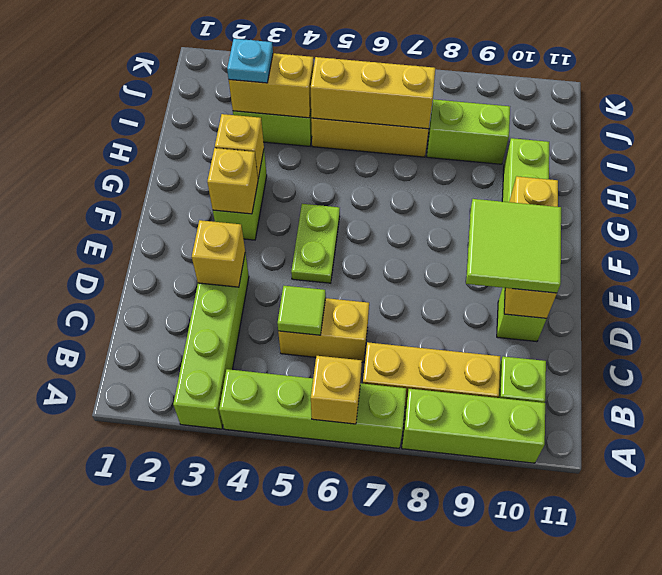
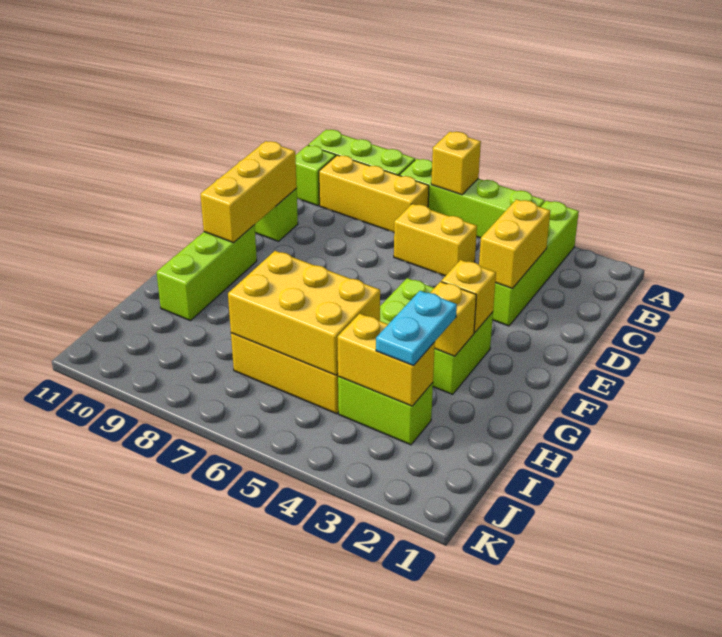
lime tile C5 level 2 -> none
yellow brick D3 level 2 -> yellow brick C3:D3 level 2
lime tile D9:E10 level 3 -> none
cyan plate I3 level 3 -> cyan plate H3:I3 level 3
yellow brick I5:I7 level 2 -> yellow brick H5:I7 level 2
lime brick I8:I9 level 1 -> none

